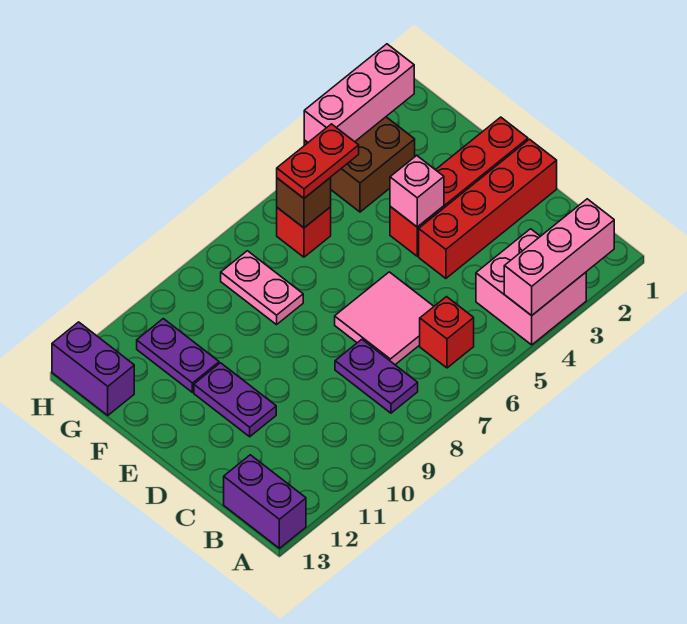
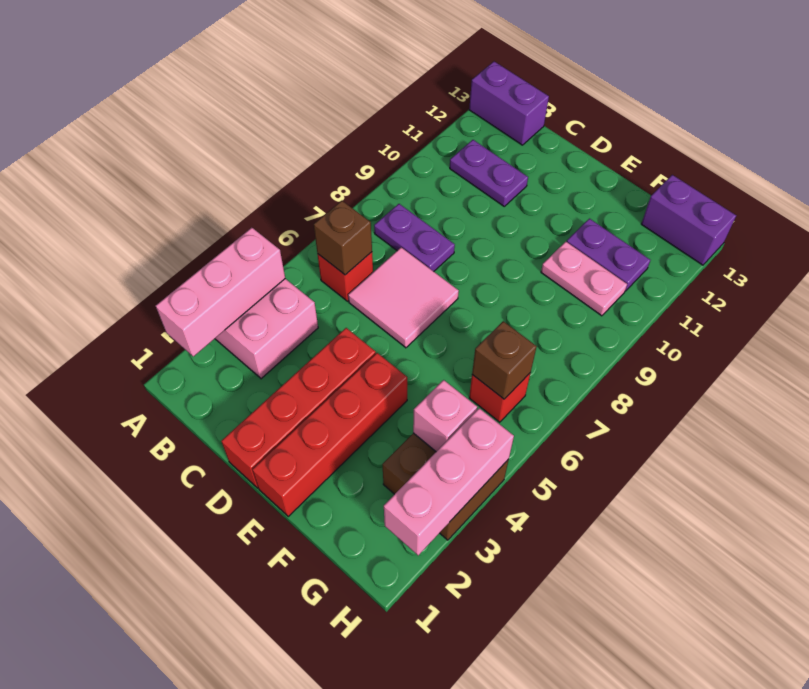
none -> brown brick B6 level 2
purple plate D11:E11 level 1 -> purple plate B11:C11 level 1
pink brick E4 level 2 -> pink brick G4 level 2
pink plate F8:G8 level 1 -> pink plate F10:G10 level 1
red plate G5:G6 level 3 -> none

